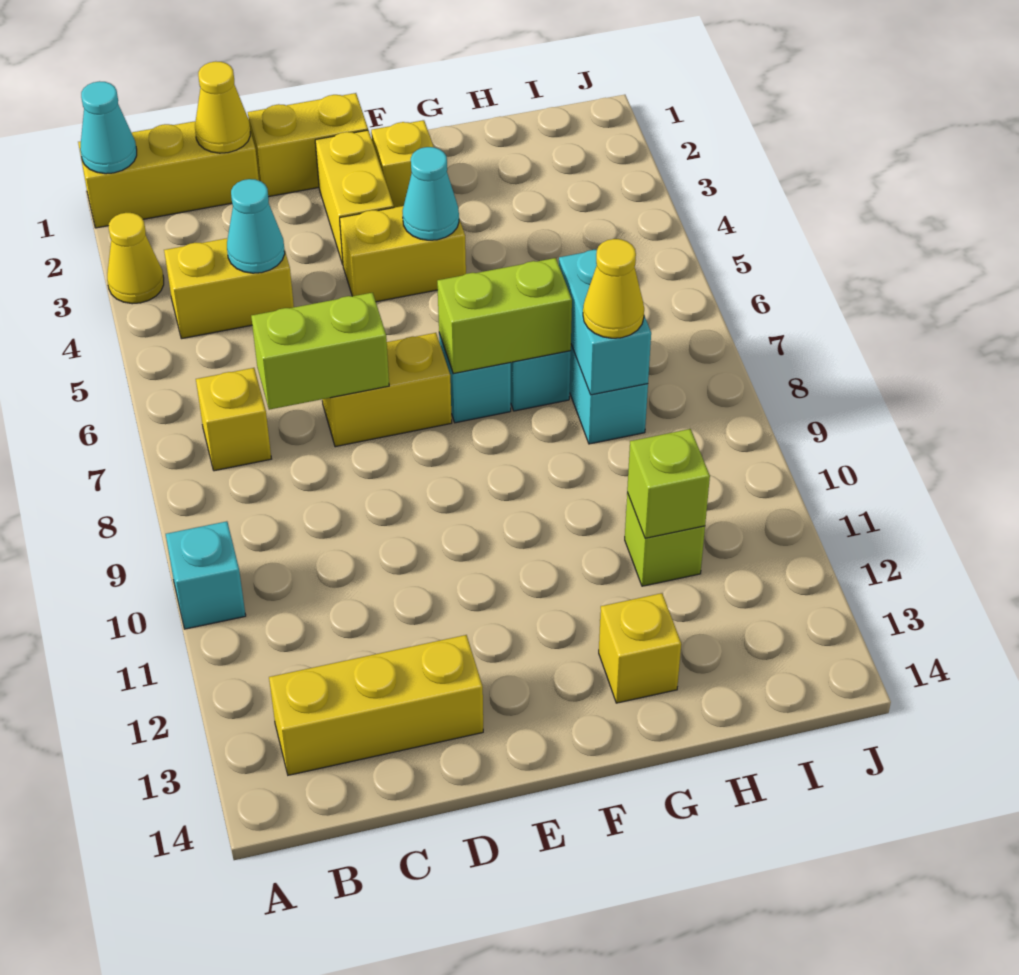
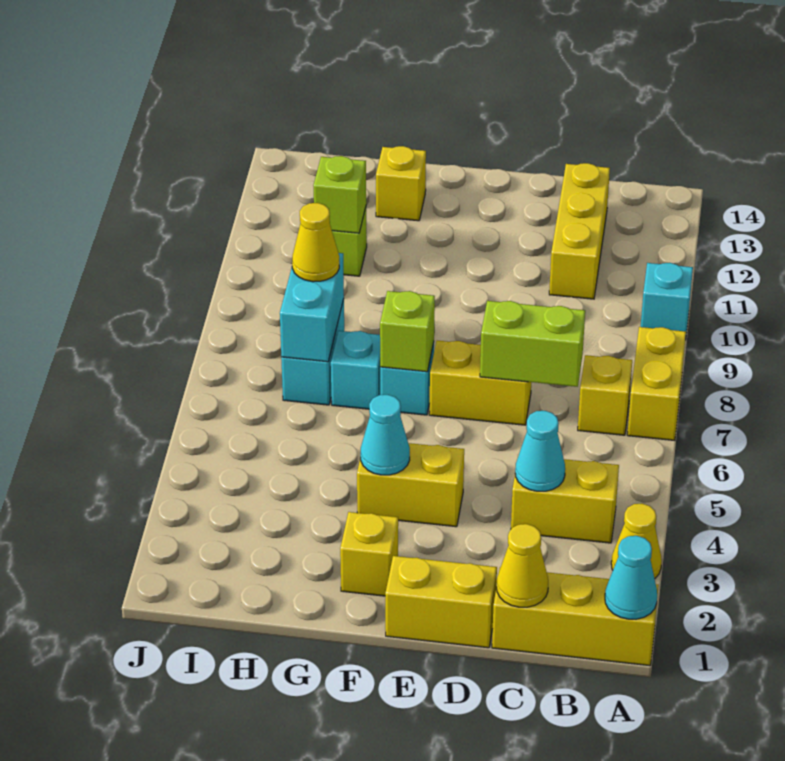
yellow brick B13:D13 level 1 -> yellow brick C11:C13 level 1
yellow brick E2:E3 level 1 -> yellow brick A7:A8 level 1
lime brick F7:G7 level 2 -> lime brick F7 level 2

